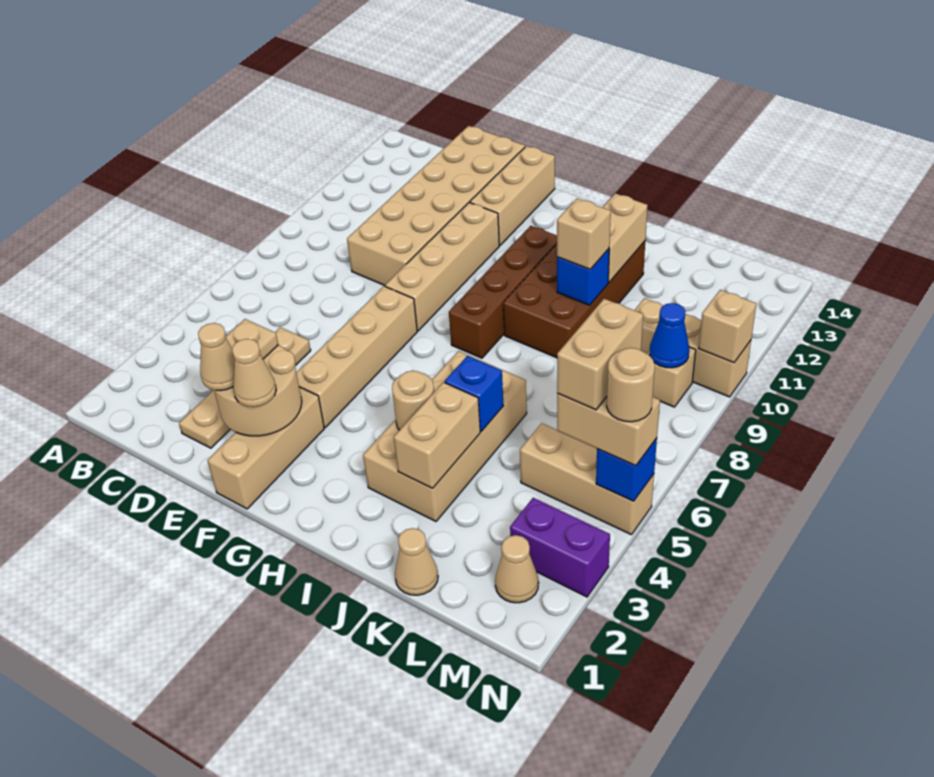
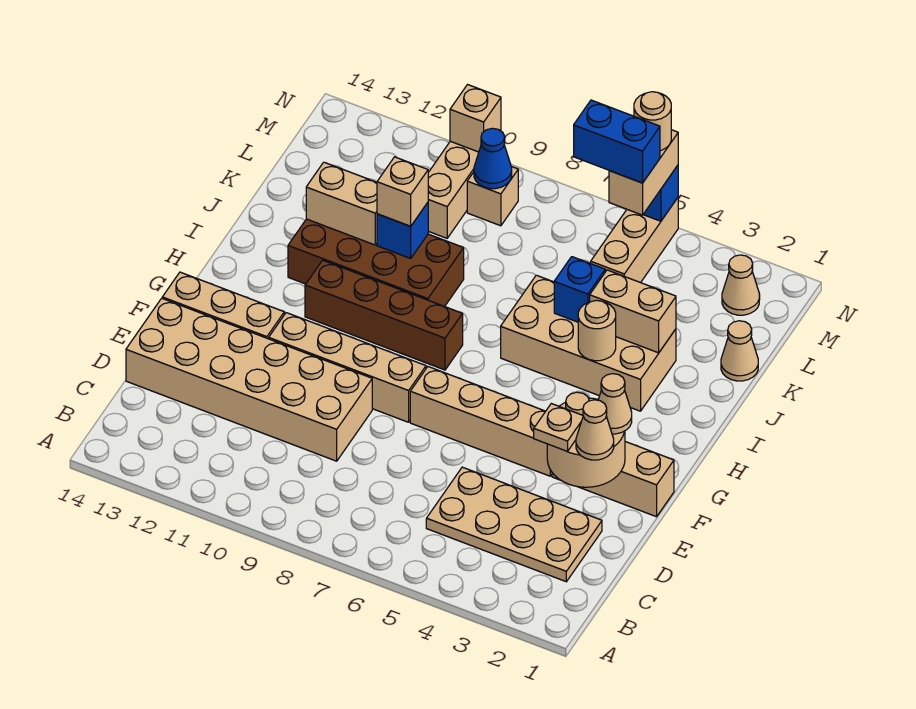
tan plate D2:D5 level 1 -> tan plate C2:D5 level 1
purple brick M3:N3 level 1 -> none
tan brick M5:M6 level 4 -> blue brick M5:M6 level 4

